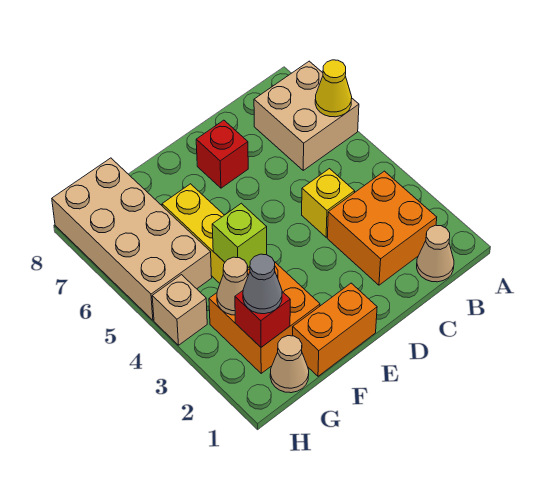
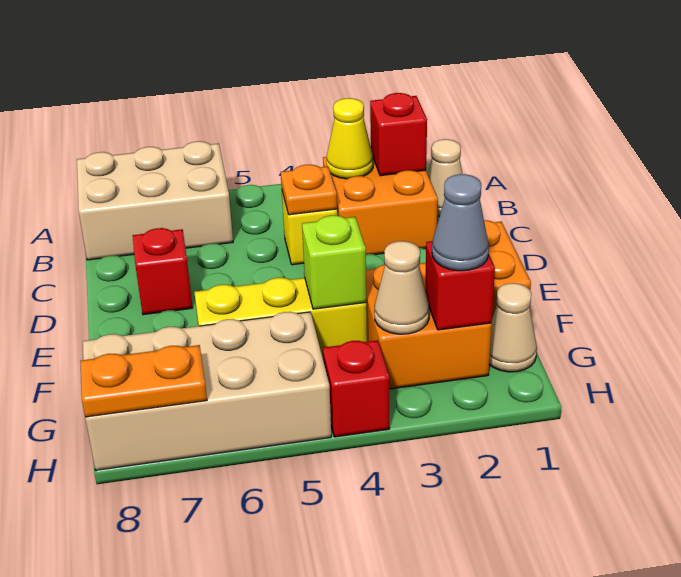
tan brick A6:B7 level 1 -> tan brick A6:B8 level 1
yellow cone A6 level 2 -> yellow cone B3 level 2
none -> red brick B2 level 2
none -> orange plate C4 level 2
tan brick H4 level 1 -> red brick H4 level 1
none -> orange plate H7:H8 level 2

